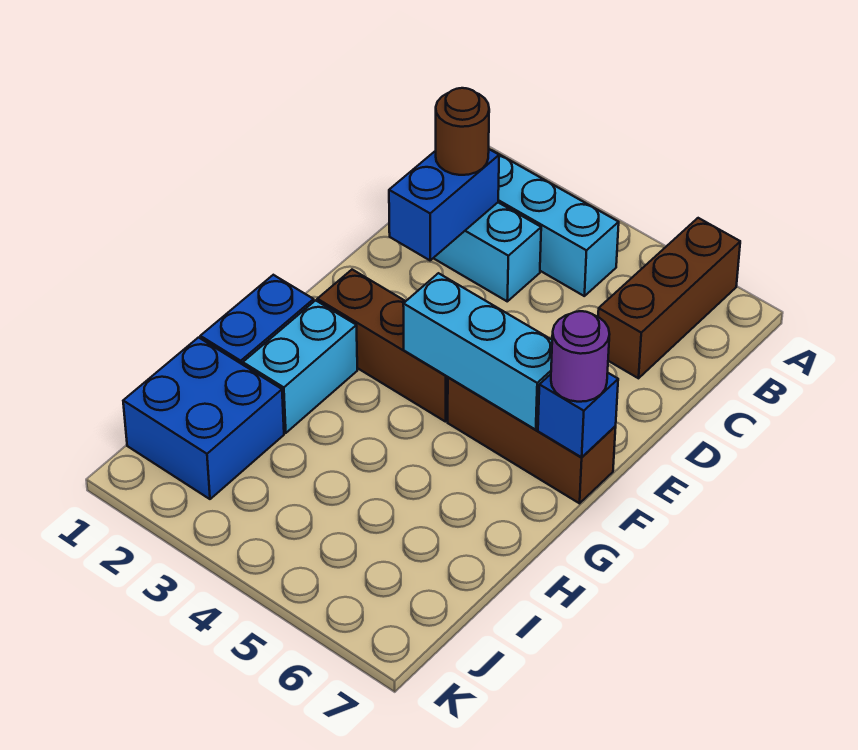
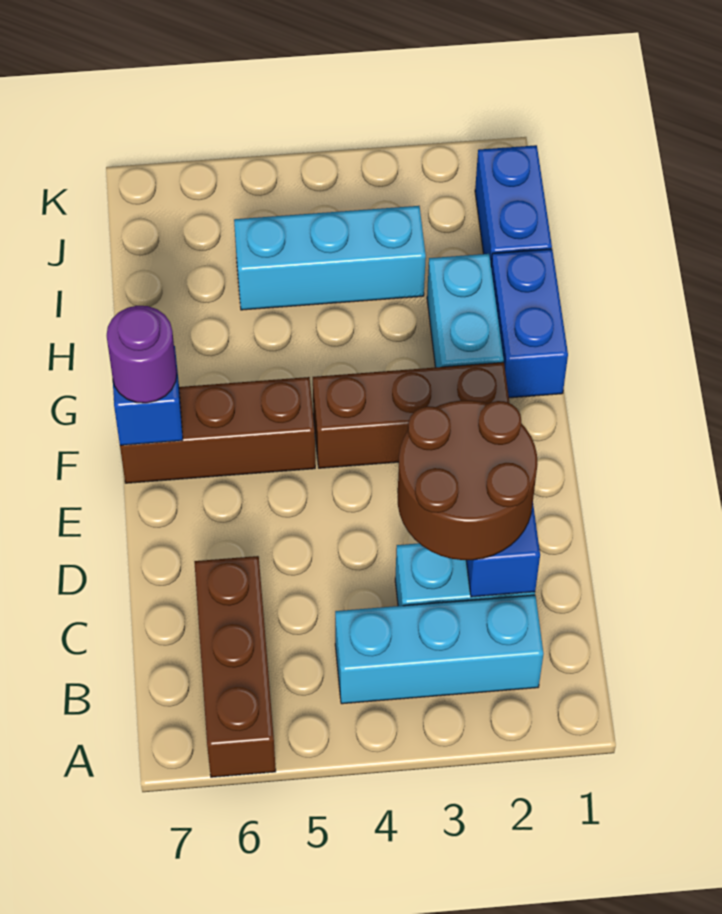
brown round brick C2 level 3 -> brown round brick C2:D3 level 3
cyan brick F4:F6 level 2 -> cyan brick I3:I5 level 1
blue brick I1:J2 level 1 -> blue brick I1:J1 level 1

